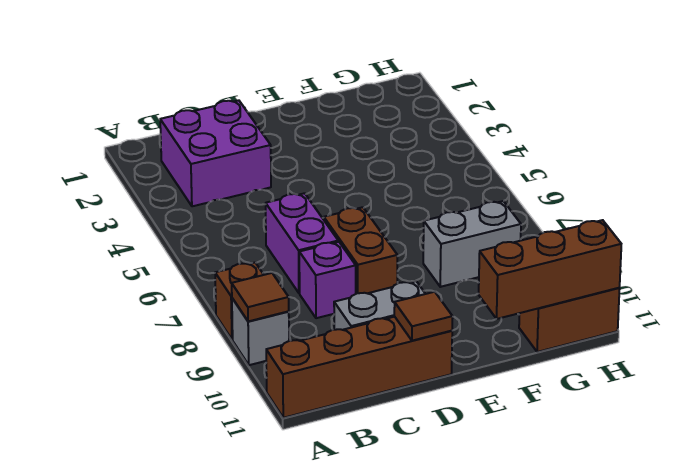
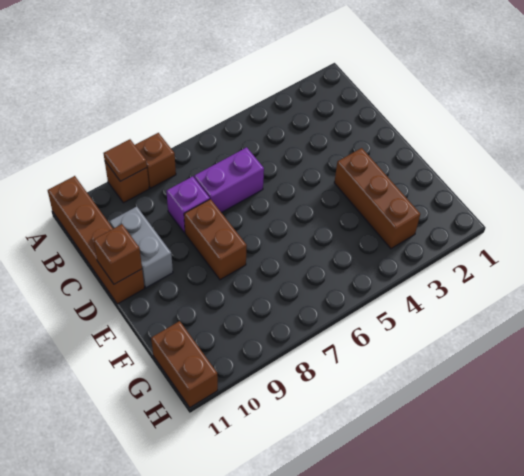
grey brick A9 level 1 -> brown brick A9 level 1
purple brick B2:C3 level 1 -> none
brown brick D7:D8 level 1 -> brown brick D8:E8 level 1
brown tile D11 level 2 -> brown brick D11 level 2
grey brick F8:G8 level 1 -> none
brown brick F11:H11 level 2 -> brown brick E3:G3 level 1

